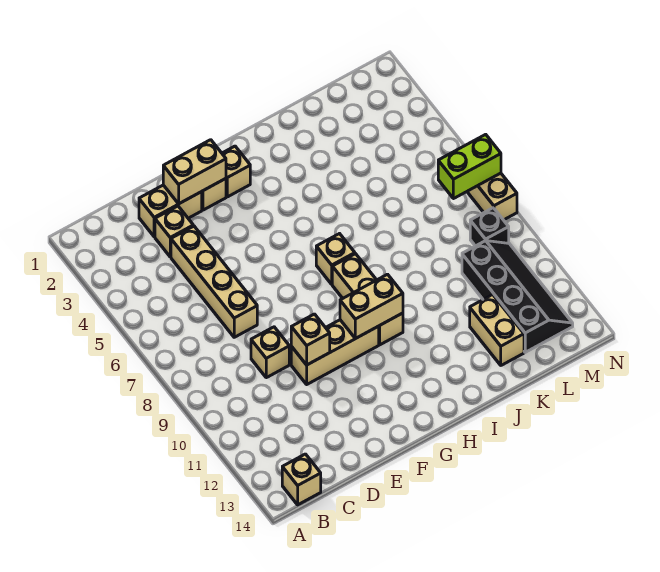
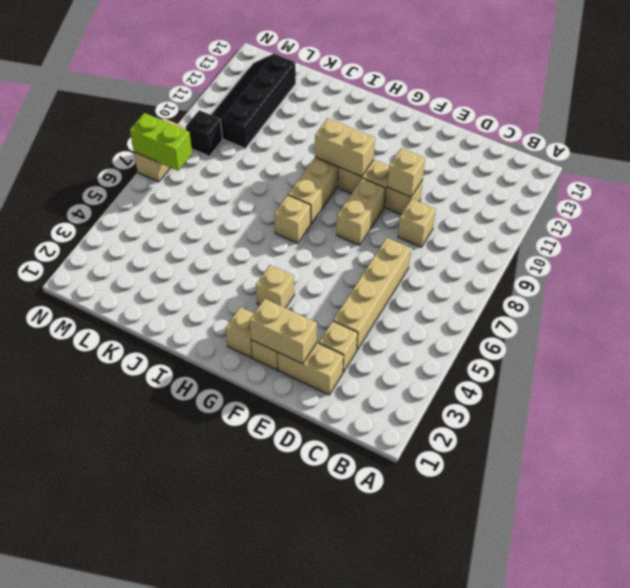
tan brick B14 level 1 -> tan brick G4 level 1
tan brick K12:K13 level 1 -> tan brick F8:F9 level 1

